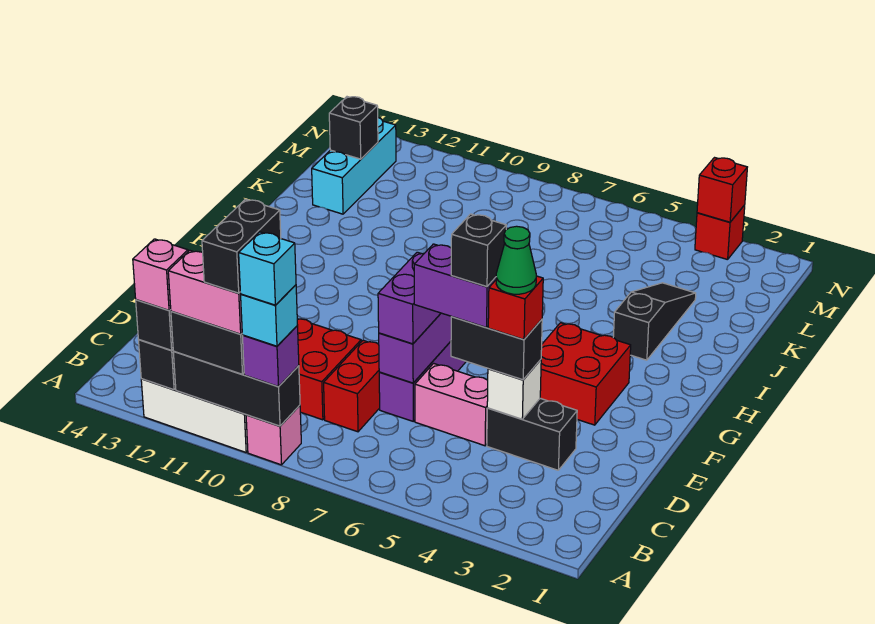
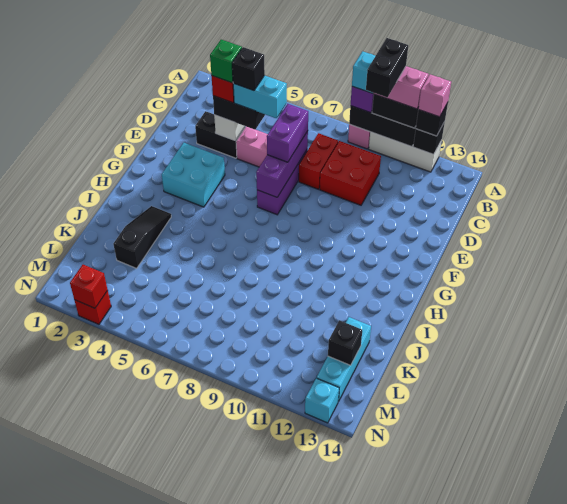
cyan brick A9 level 5 -> cyan brick N13 level 1
green cone D4 level 5 -> green brick D4 level 5
purple brick D5:D6 level 4 -> cyan brick D5:D6 level 4
red brick F3:G4 level 1 -> cyan brick F3:G4 level 1
black slope I3:K3 level 1 top I -> black slope I3:K3 level 1 top K

